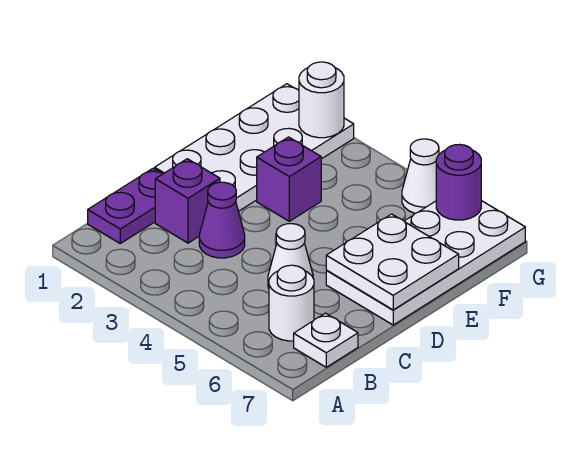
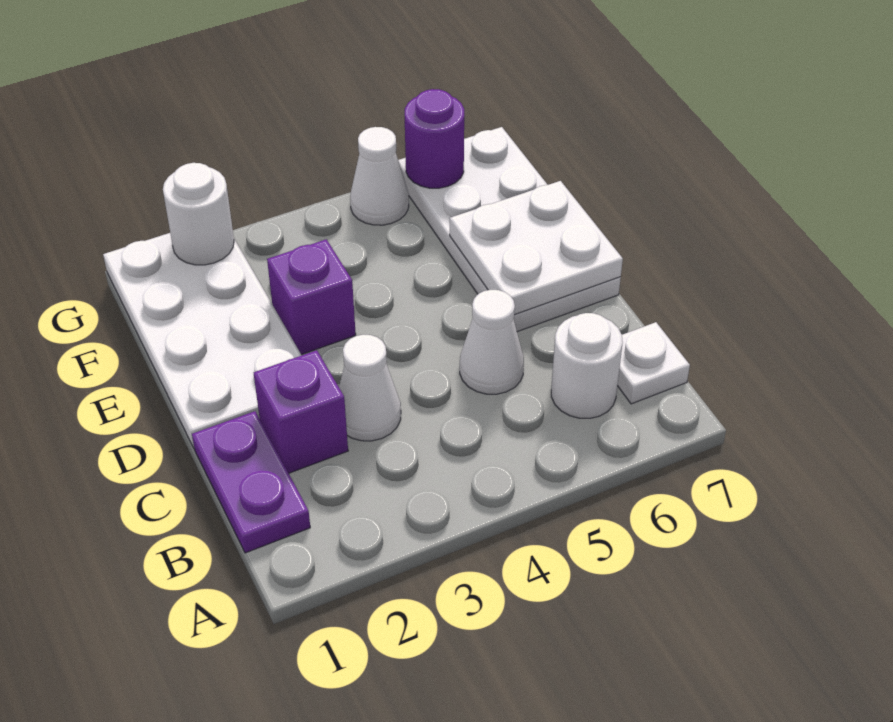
purple cone C3 level 1 -> white cone C3 level 1

